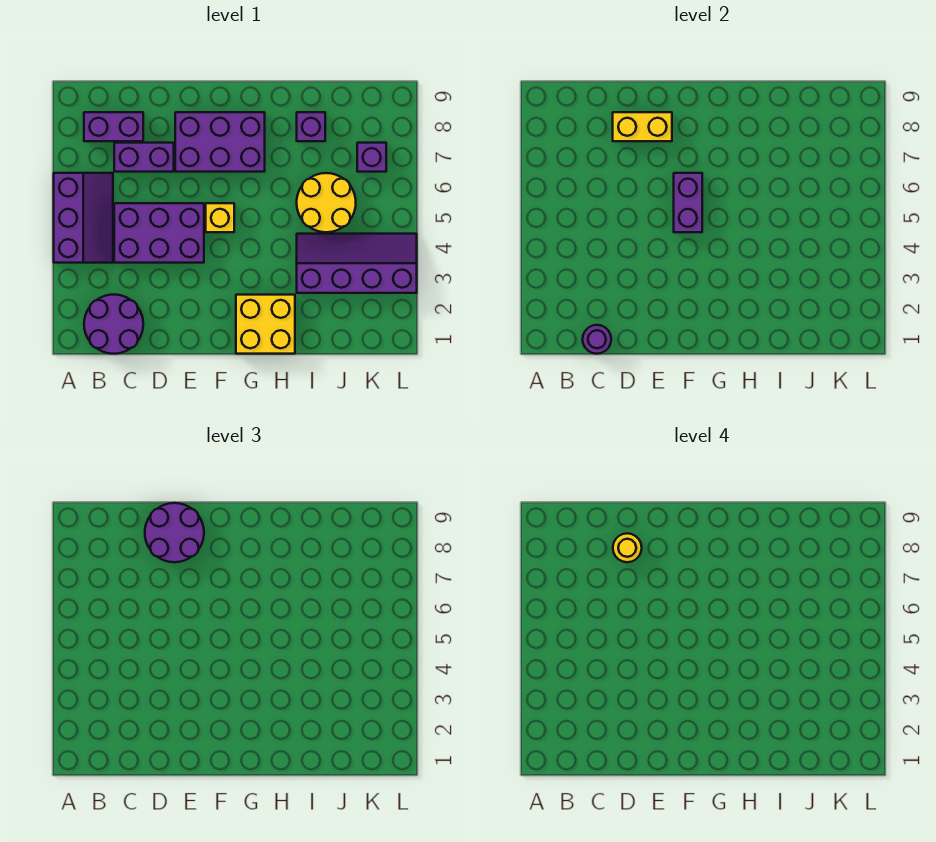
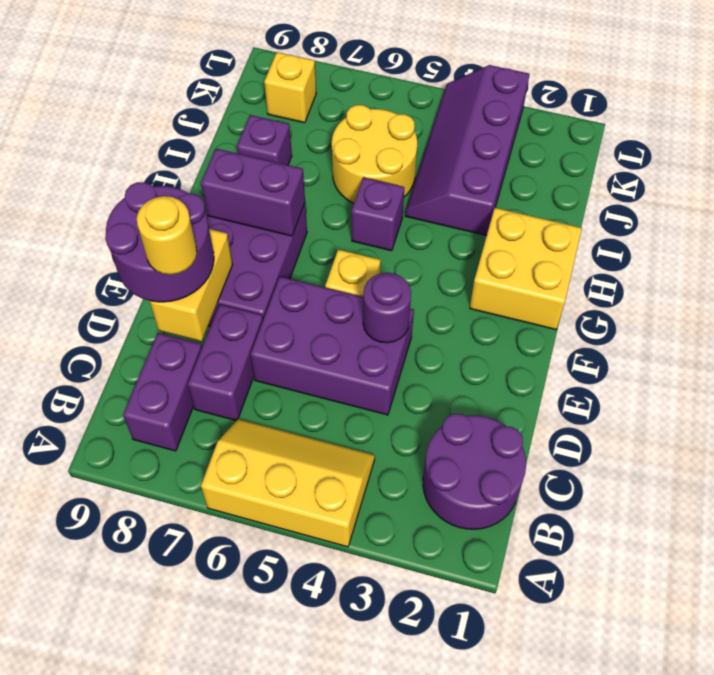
purple slope A4:B6 level 1 top A -> yellow slope A4:B6 level 1 top A
purple round brick C1 level 2 -> purple round brick E4 level 2
purple brick C4:E5 level 1 -> purple brick D4:E6 level 1
purple brick F5:F6 level 2 -> purple brick G7:G8 level 2
purple brick K7 level 1 -> purple brick H5 level 1
none -> yellow brick K8 level 1

